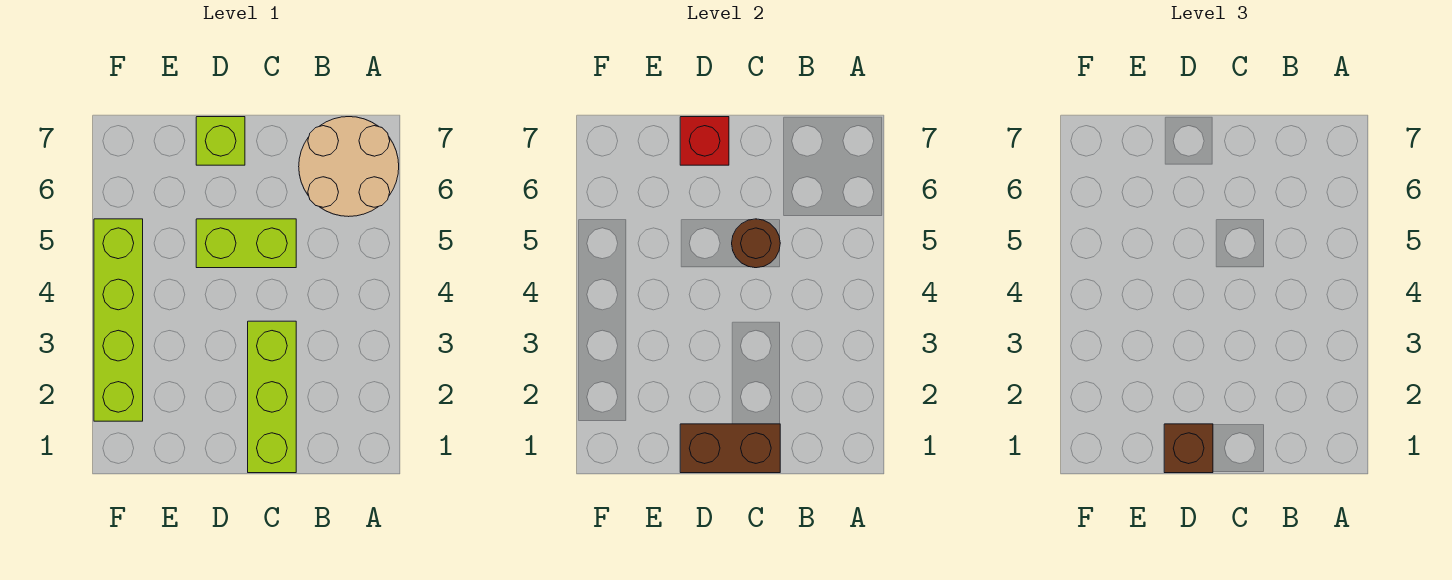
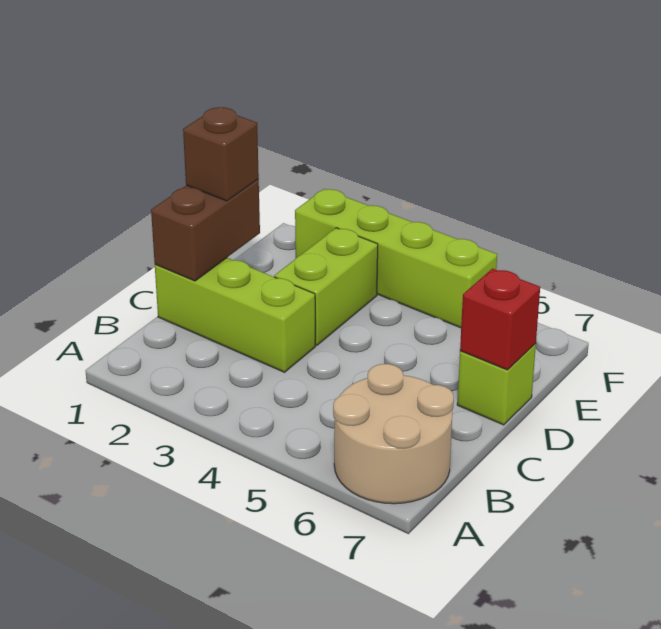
lime brick C5:D5 level 1 -> lime brick D3:E3 level 1
brown round brick C5 level 2 -> none

